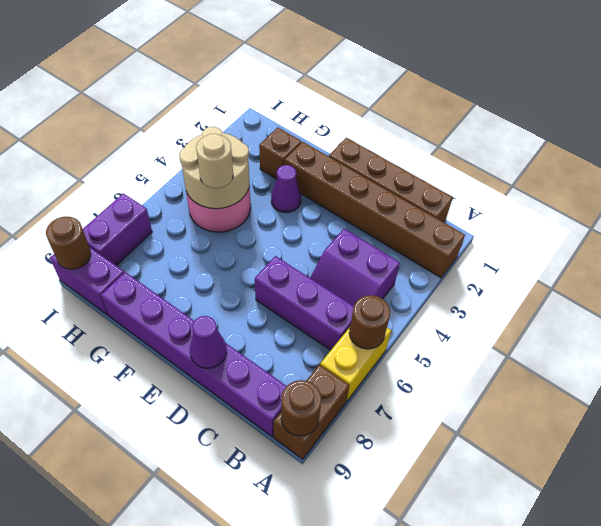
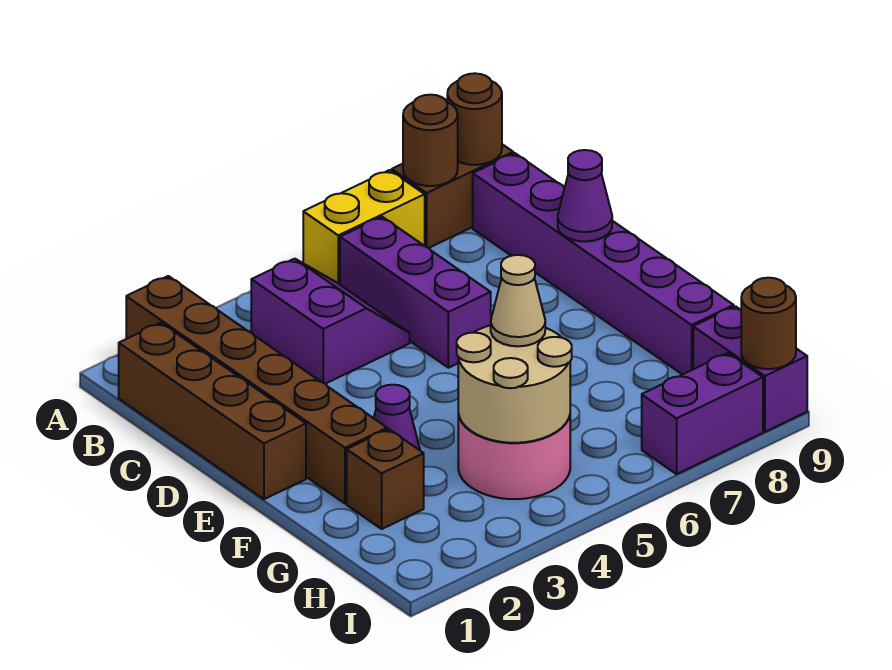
brown round brick A6 level 2 -> brown round brick A8 level 2
tan round brick G5 level 3 -> tan cone G5 level 3

